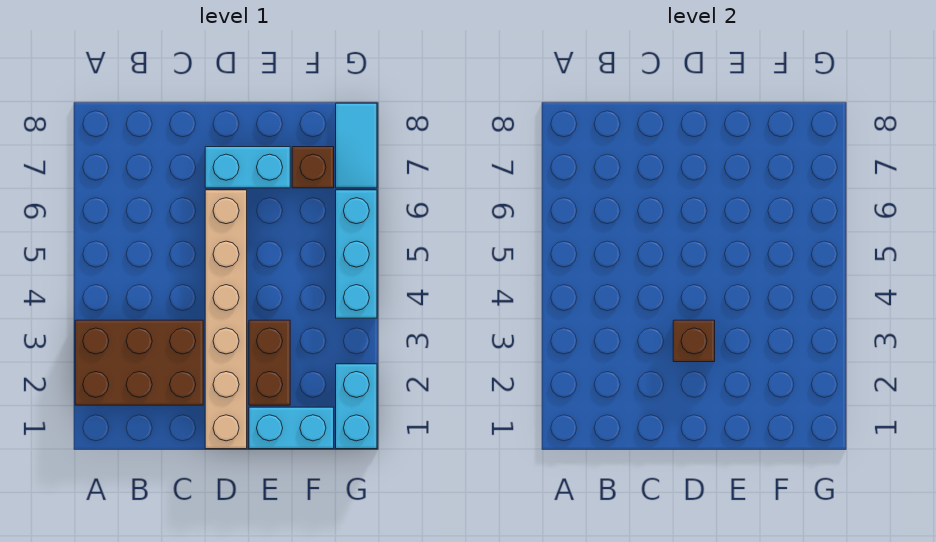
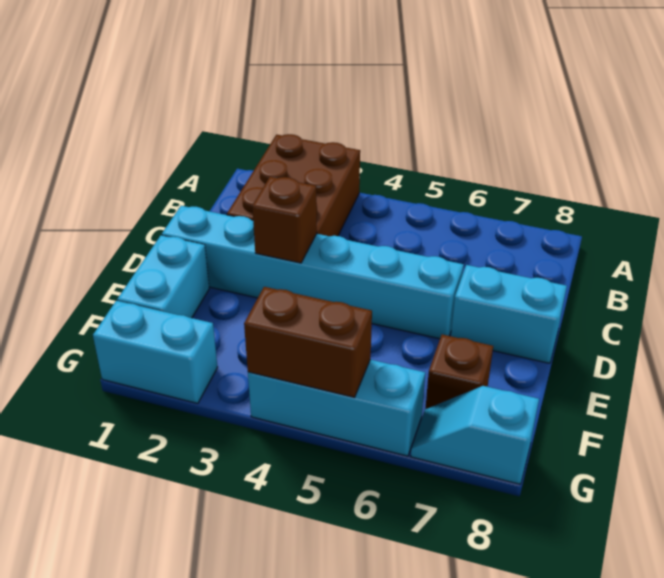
tan brick D1:D6 level 1 -> cyan brick D1:D6 level 1
cyan brick D7:E7 level 1 -> cyan brick D7:D8 level 1
brown brick E2:E3 level 1 -> brown brick G4:G5 level 2
cyan tile G7:G8 level 1 -> cyan slope G7:G8 level 1 top 8

